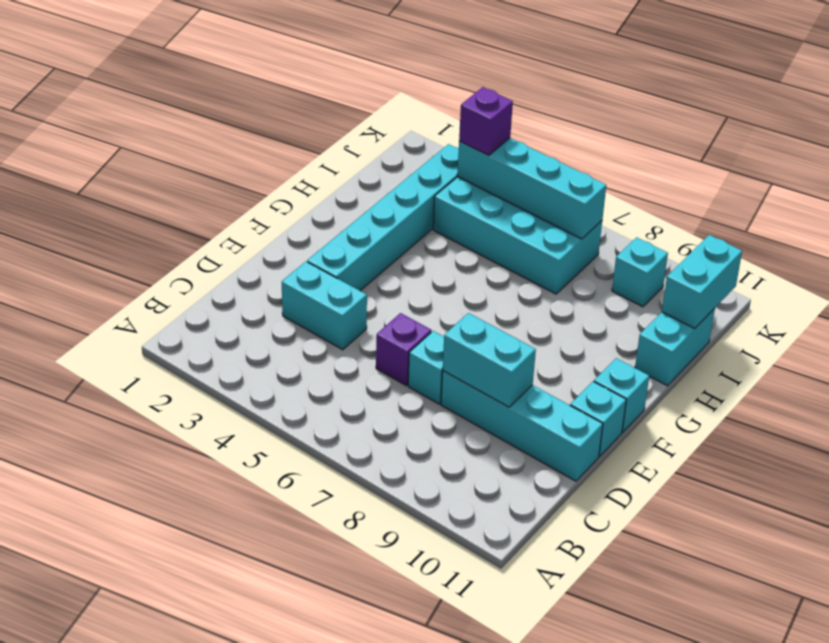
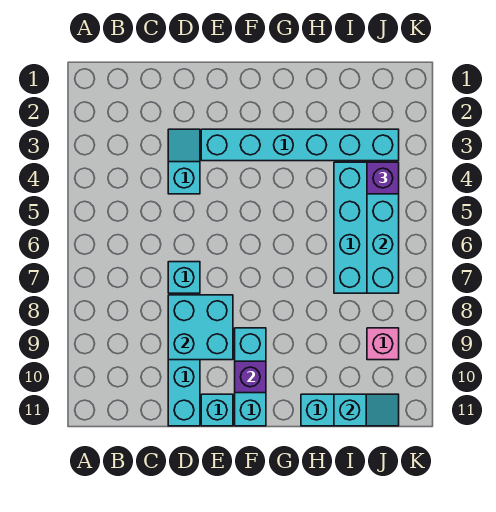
cyan brick D3:D4 level 1 -> cyan slope D3:D4 level 1 top 4
purple brick D6 level 1 -> purple brick F10 level 2
cyan brick D8:D9 level 2 -> cyan brick D8:E9 level 2
cyan brick F11 level 1 -> cyan brick F9:F11 level 1
cyan brick I11:J11 level 2 -> cyan slope I11:J11 level 2 top I
cyan brick J9 level 1 -> pink brick J9 level 1

